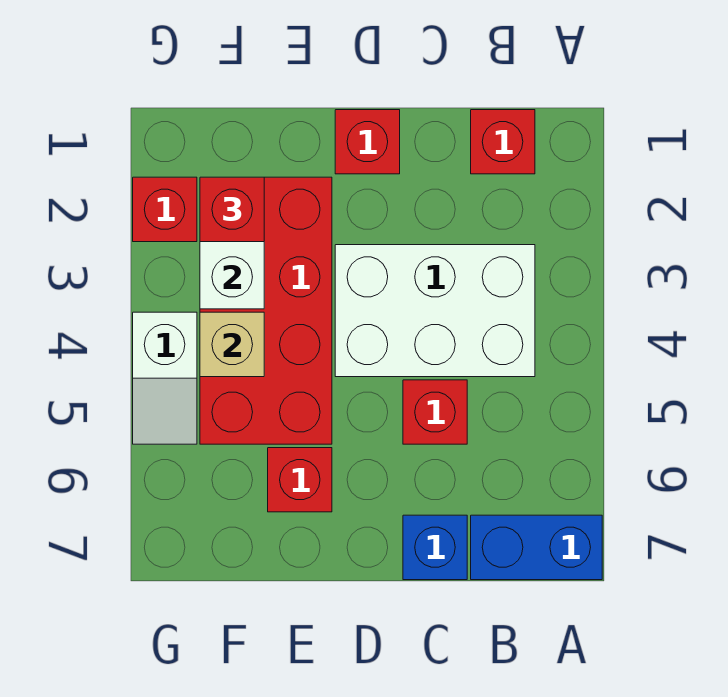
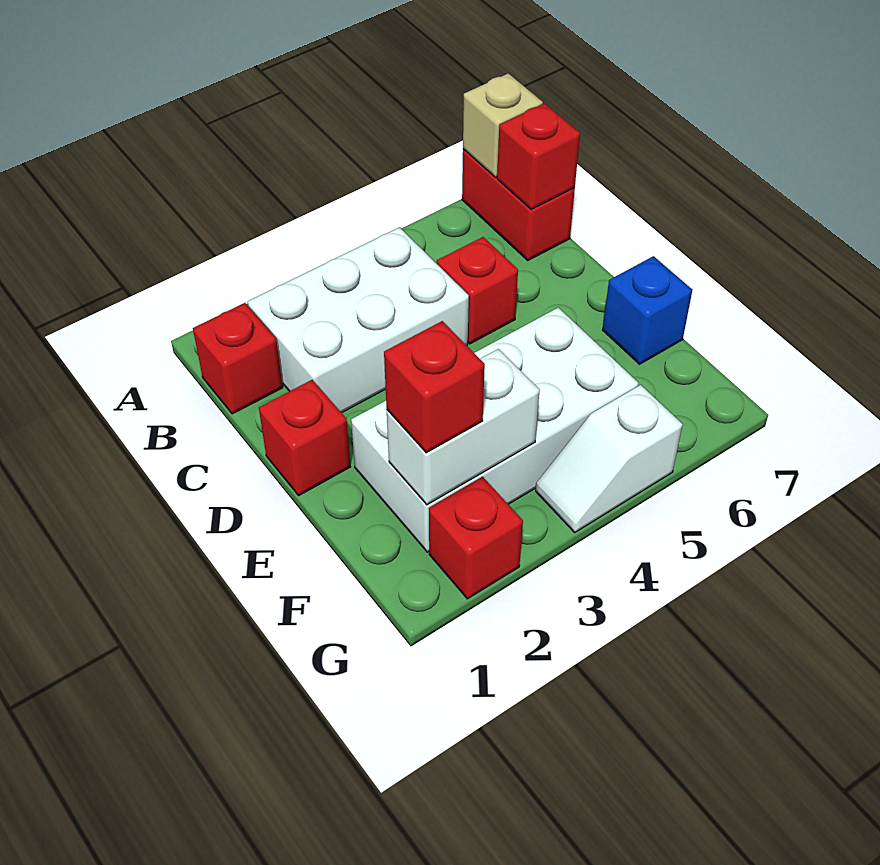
blue brick A7:B7 level 1 -> red brick A7:B7 level 1
white brick B3:D4 level 1 -> white brick B2:C4 level 1
blue brick C7 level 1 -> blue brick E7 level 1
red brick E2:F5 level 1 -> white brick E2:F5 level 1
red brick E6 level 1 -> red brick B7 level 2
tan brick F4 level 2 -> tan brick A7 level 2
white slope G4:G5 level 1 top 4 -> white slope G4:G5 level 1 top 5

